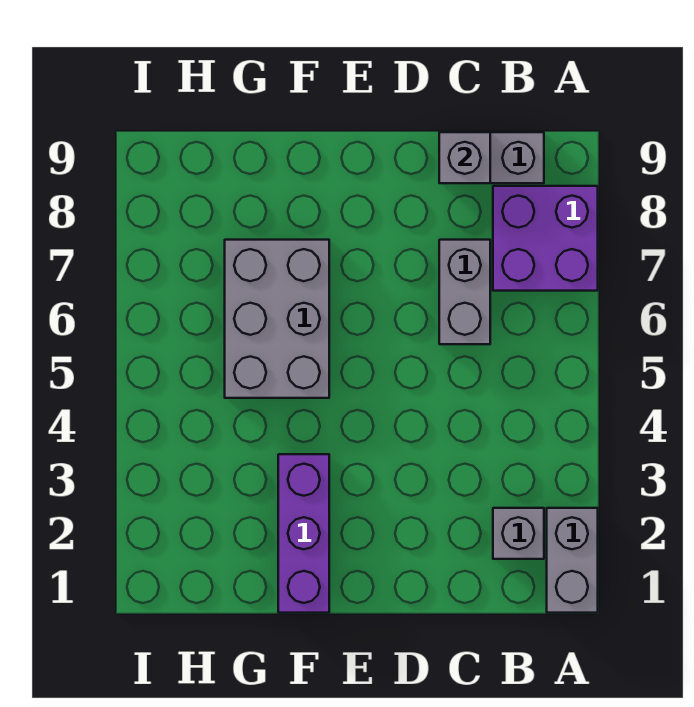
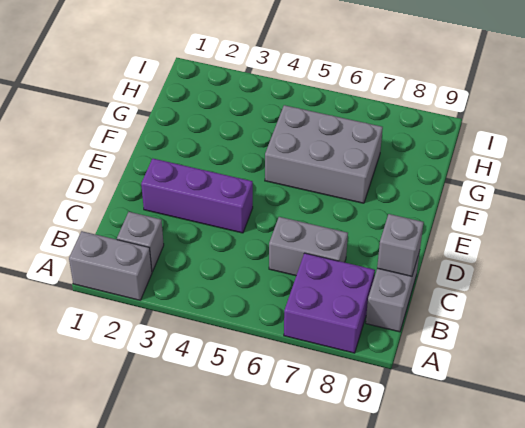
purple brick F1:F3 level 1 -> purple brick D2:D4 level 1

